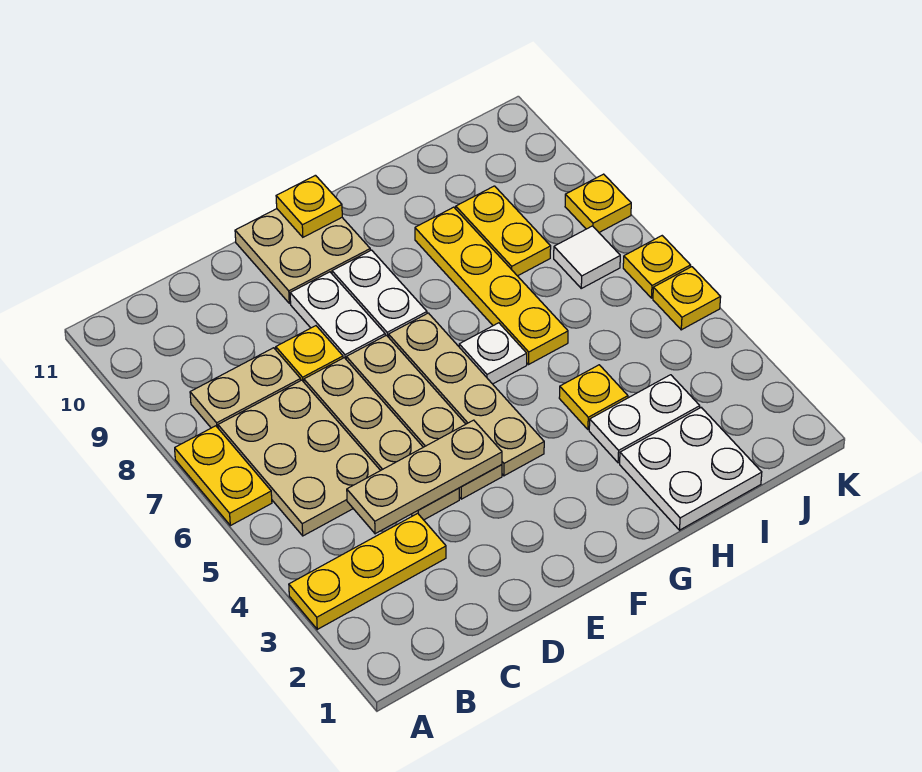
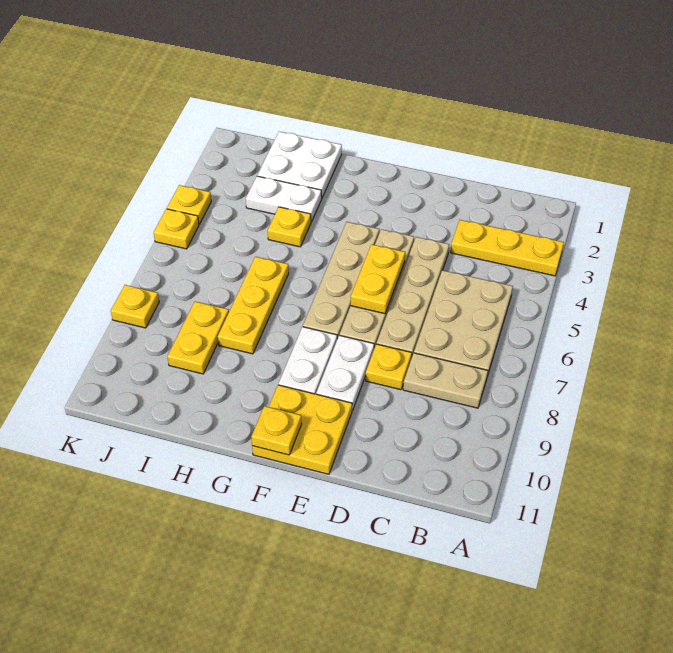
yellow plate A6:A7 level 1 -> yellow plate E5:E6 level 2
tan plate C4:E4 level 2 -> none
tan plate E10:F11 level 1 -> yellow plate E10:F11 level 1
white plate G6 level 1 -> none
yellow plate H6:H9 level 1 -> yellow plate H6:H8 level 1
white tile J7 level 1 -> none
yellow plate K6 level 1 -> yellow plate K4 level 1

